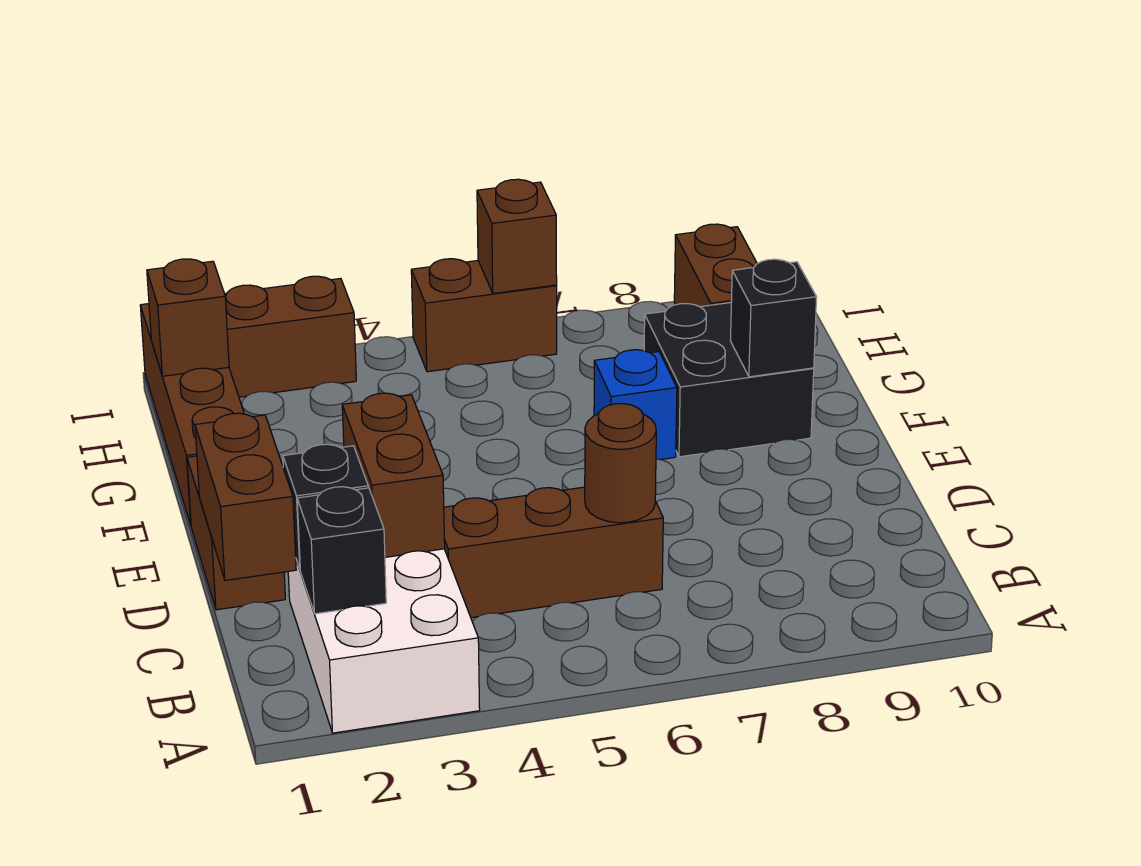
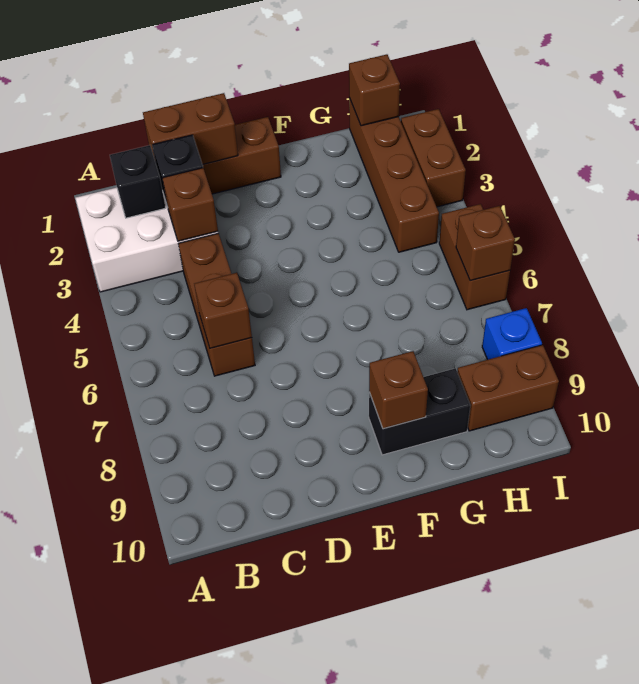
brown brick C3:D3 level 2 -> brown brick C3 level 2
brown round brick C6 level 2 -> brown brick C6 level 2
brown brick F1:I1 level 1 -> brown brick H1:H4 level 1
blue brick F7 level 1 -> blue brick I8 level 1
black brick F8:G9 level 1 -> black brick F9:G9 level 1
black brick F9 level 2 -> brown brick F9 level 2

